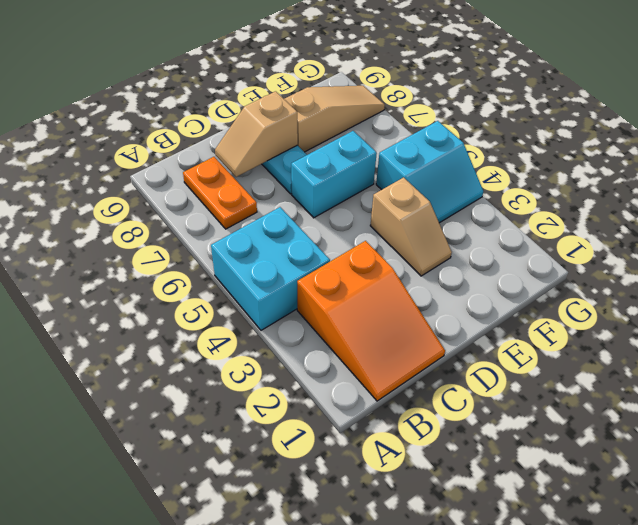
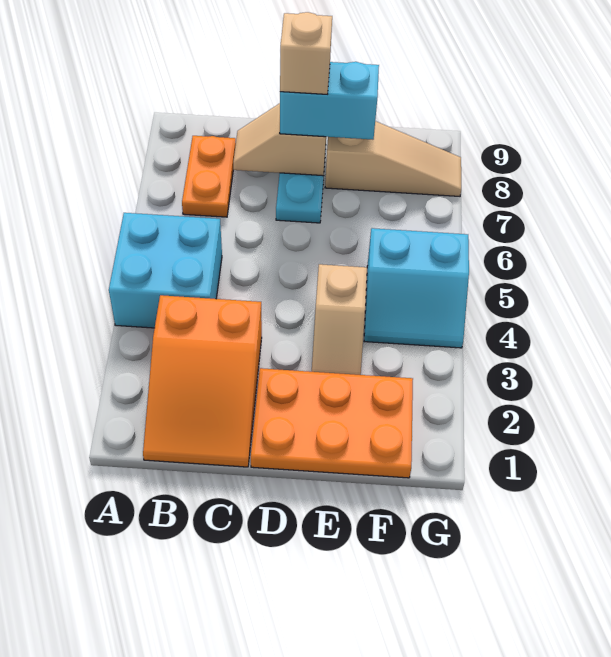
none -> orange plate D1:F2 level 1
cyan brick D6:E6 level 1 -> cyan brick D8:E8 level 3
none -> tan brick D8 level 4

